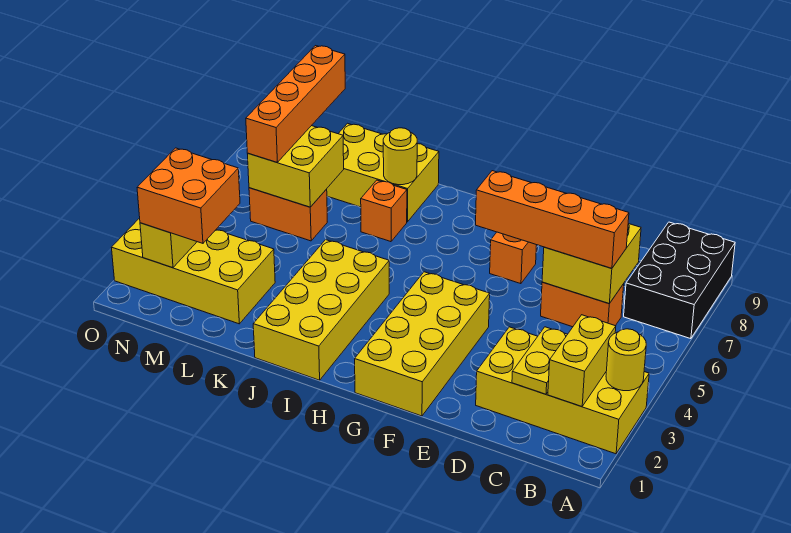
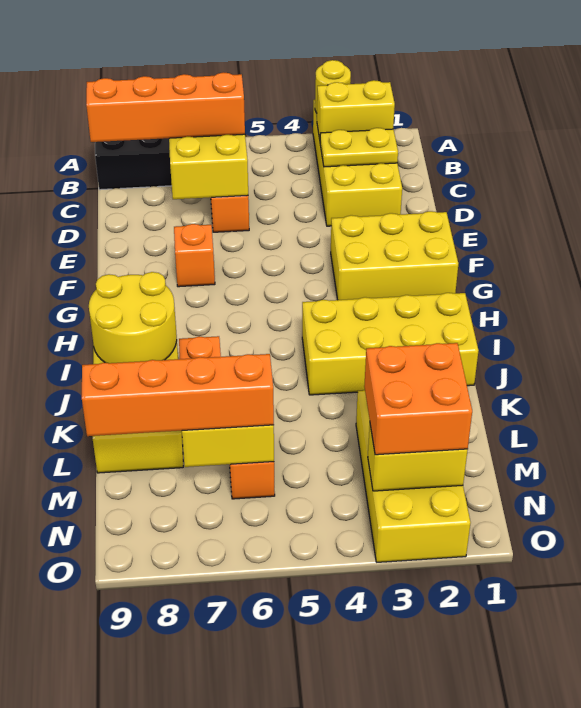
orange brick C6:F6 level 3 -> orange brick C6:C9 level 3
yellow brick F1:G4 level 1 -> yellow brick F1:G3 level 1
yellow round brick J8 level 2 -> yellow round brick I8:J9 level 2

